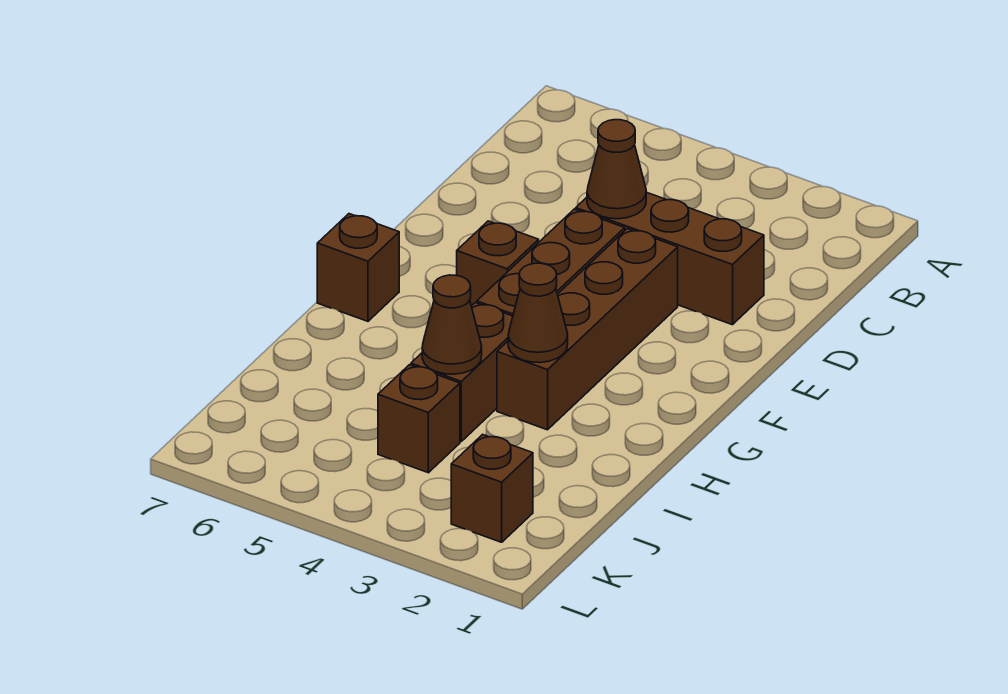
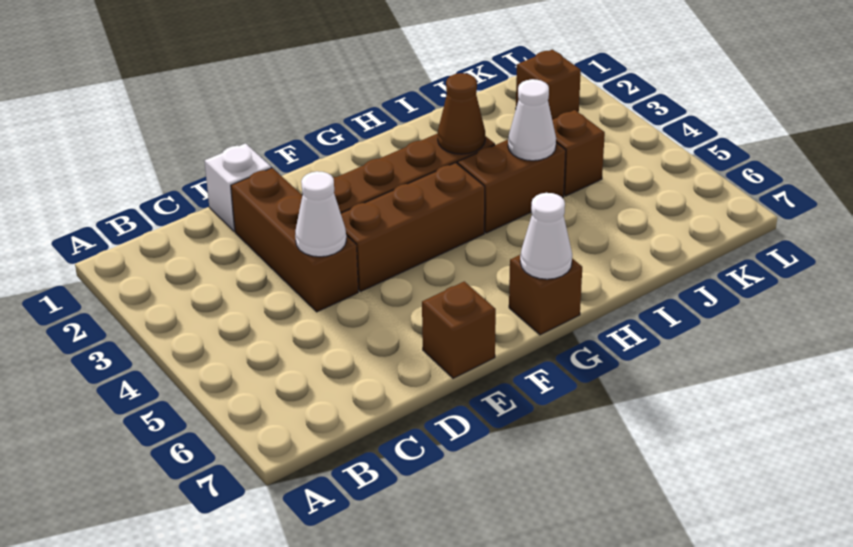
none -> white brick D1 level 1
brown cone D4 level 2 -> white cone D4 level 2
brown brick F5 level 1 -> brown brick E7 level 1
none -> white cone G7 level 2
brown cone I4 level 2 -> white cone I4 level 2

